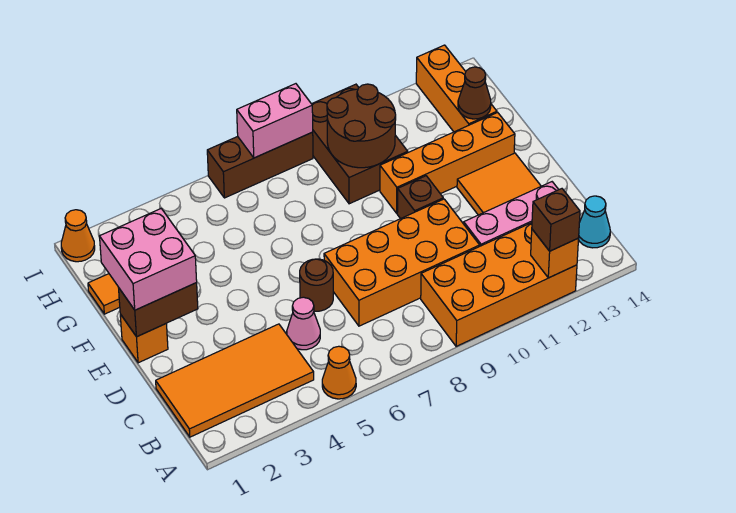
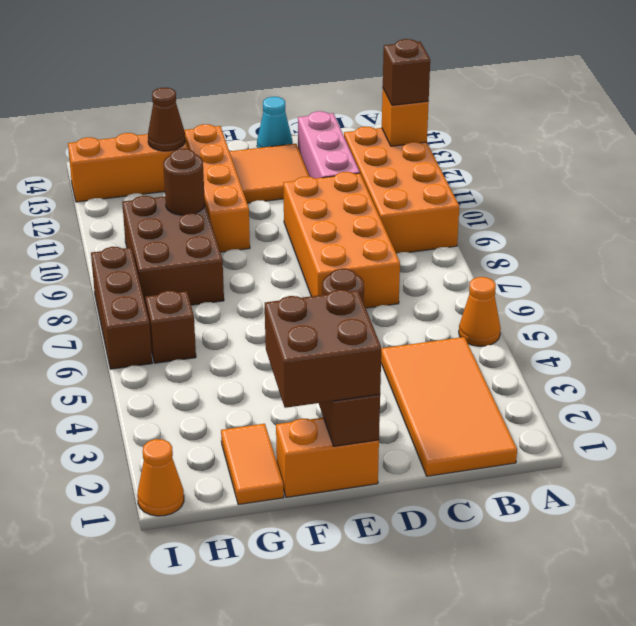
cyan cone B14 level 1 -> cyan cone D14 level 1
pink cone C5 level 1 -> none
orange brick E1 level 1 -> orange brick E1:F1 level 1
pink brick E1:F2 level 3 -> brown brick E1:F2 level 3
brown brick E10 level 1 -> brown brick H6 level 1
brown brick G9:I10 level 1 -> brown brick G8:H10 level 1
brown round brick G9:H10 level 2 -> brown round brick G10 level 2
pink brick I7:I8 level 2 -> none

